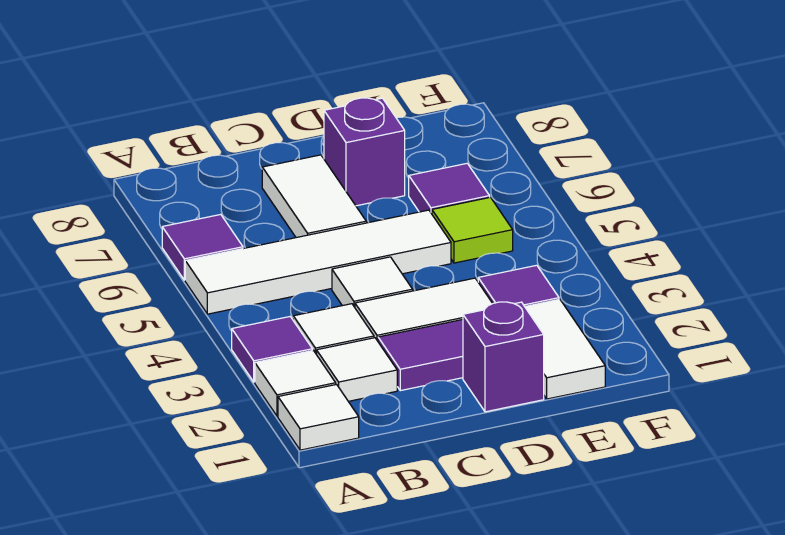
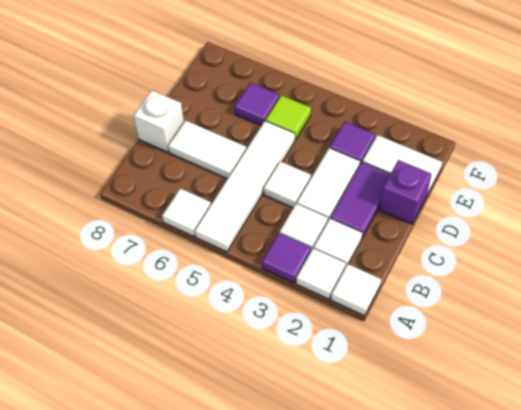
purple tile A6 level 1 -> white tile A6 level 1
none -> white brick C8 level 1
purple brick D7 level 1 -> none

